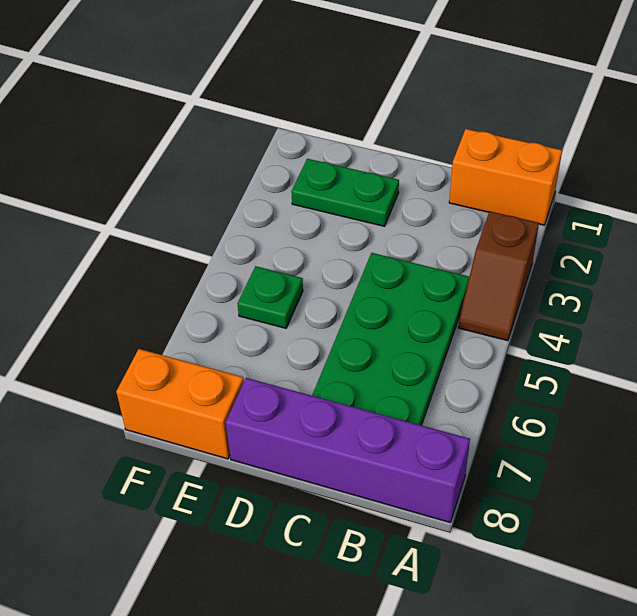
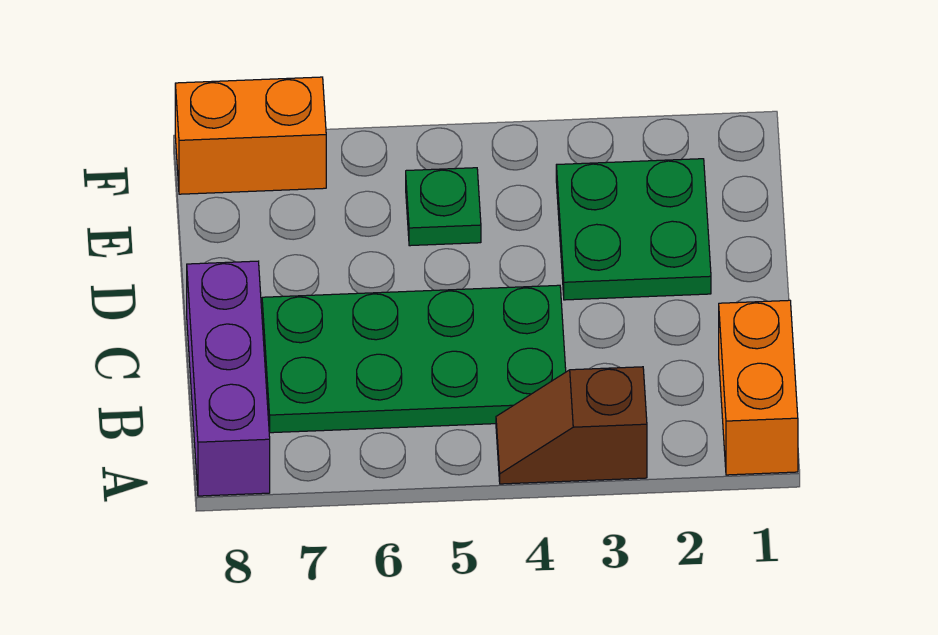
purple brick A8:D8 level 1 -> purple brick A8:C8 level 1
green plate D2:E2 level 1 -> green plate D2:E3 level 1
orange brick E8:F8 level 1 -> orange brick F7:F8 level 1

